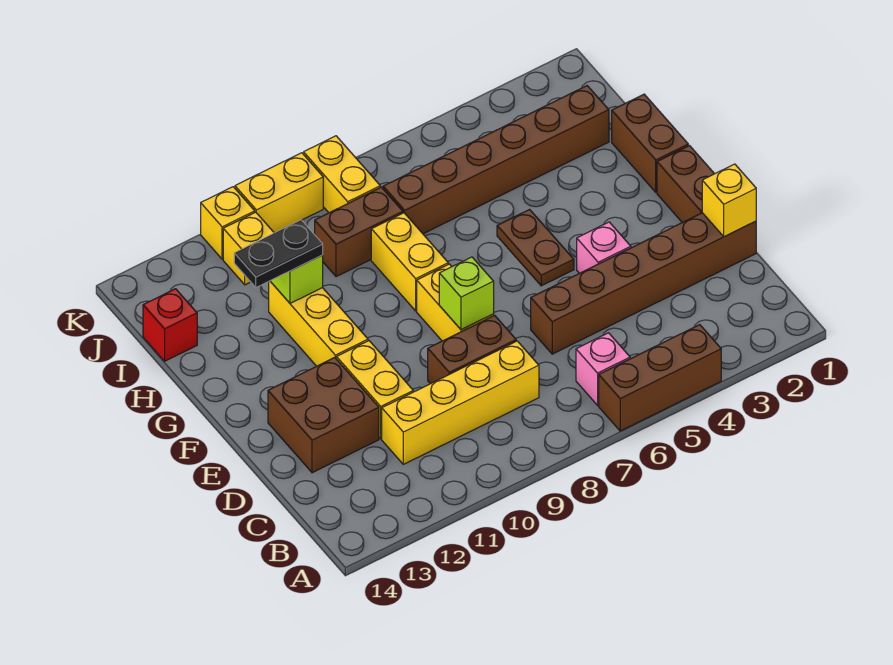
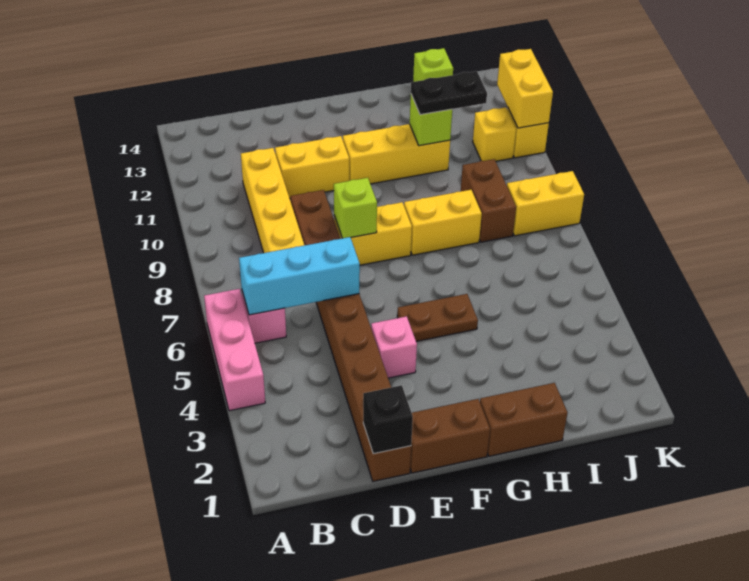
brown brick A4:A6 level 1 -> pink brick A4:A6 level 1
none -> cyan brick B6:D6 level 2
yellow brick D1 level 2 -> black brick D1 level 2
brown brick D12:E13 level 1 -> none
black plate H11:H12 level 3 -> black plate H11:I11 level 3
brown brick I2:I7 level 1 -> none
red brick I14 level 1 -> lime brick I14 level 1
yellow brick K9:K10 level 1 -> yellow brick K11:K12 level 2

